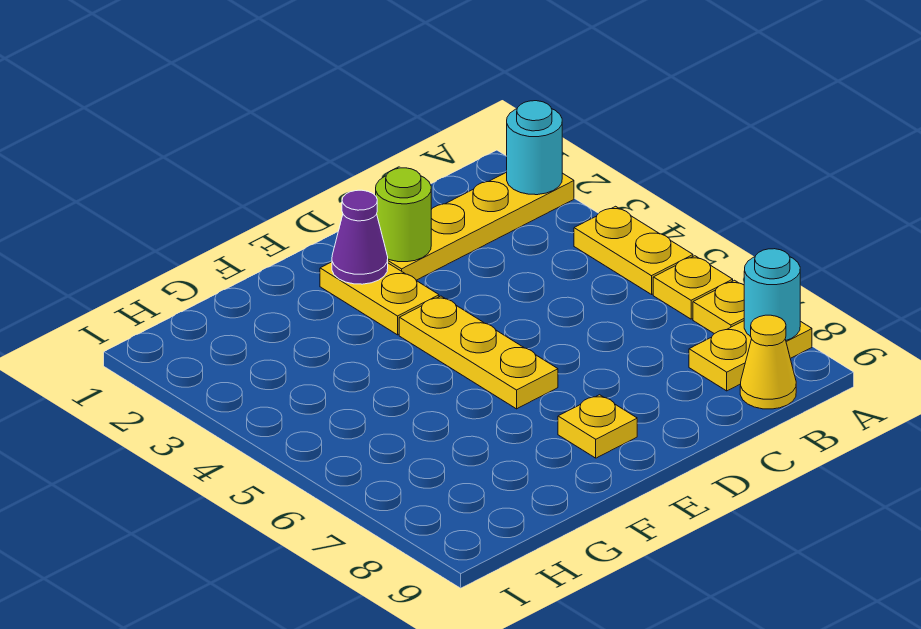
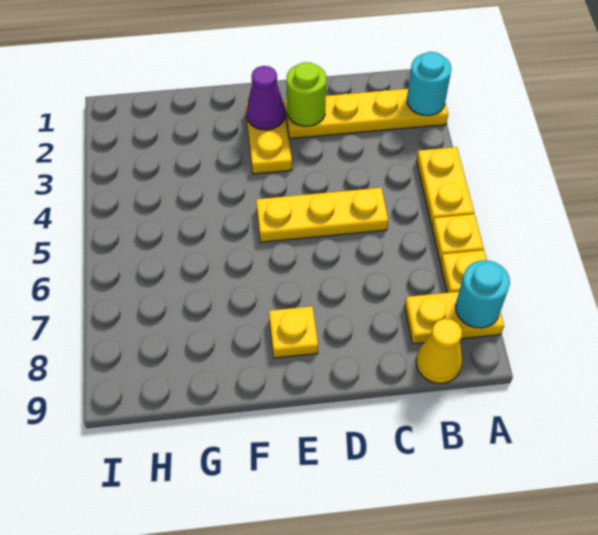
yellow plate E4:E6 level 1 -> yellow plate C5:E5 level 1

